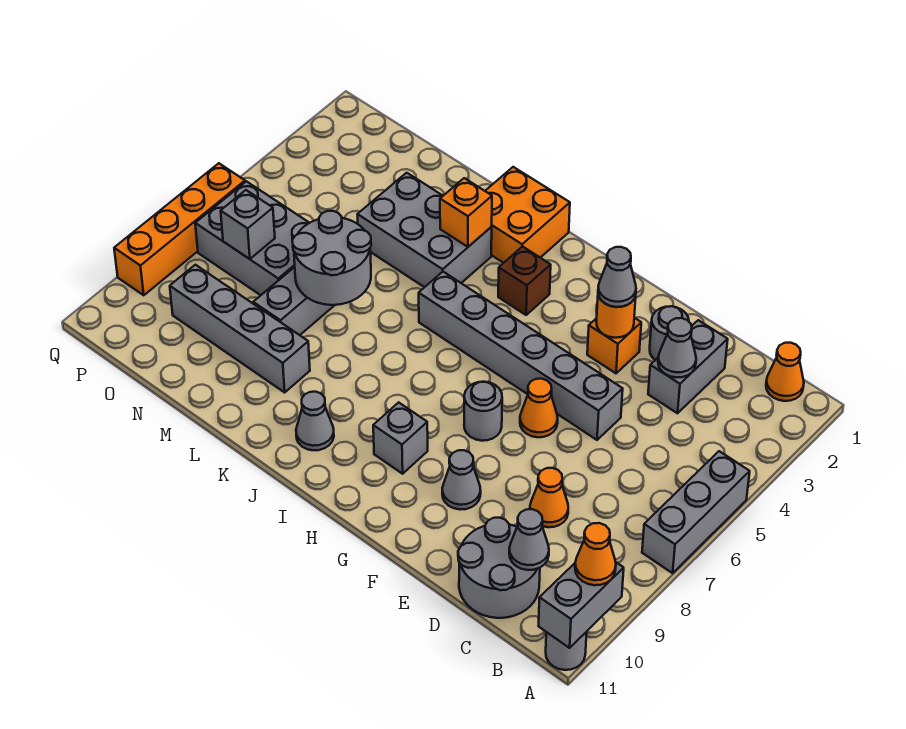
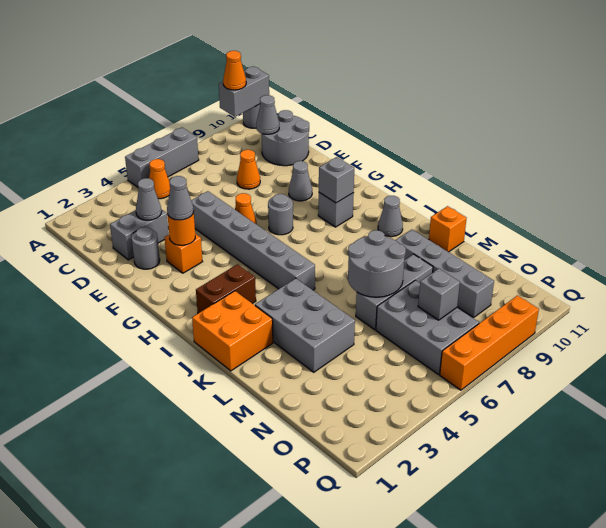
orange cone B1 level 1 -> orange cone B5 level 1
none -> grey brick H9 level 2
brown brick I3 level 1 -> brown brick I2:I3 level 1
orange brick K3 level 2 -> orange brick L11 level 1

